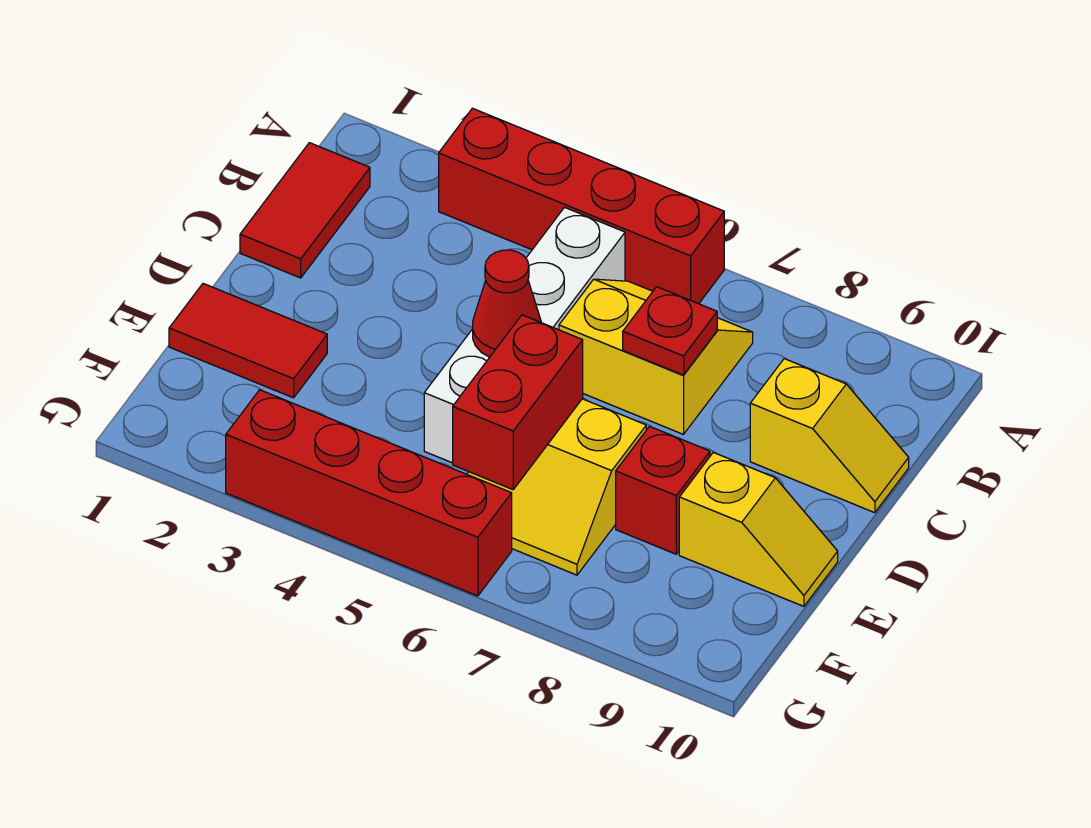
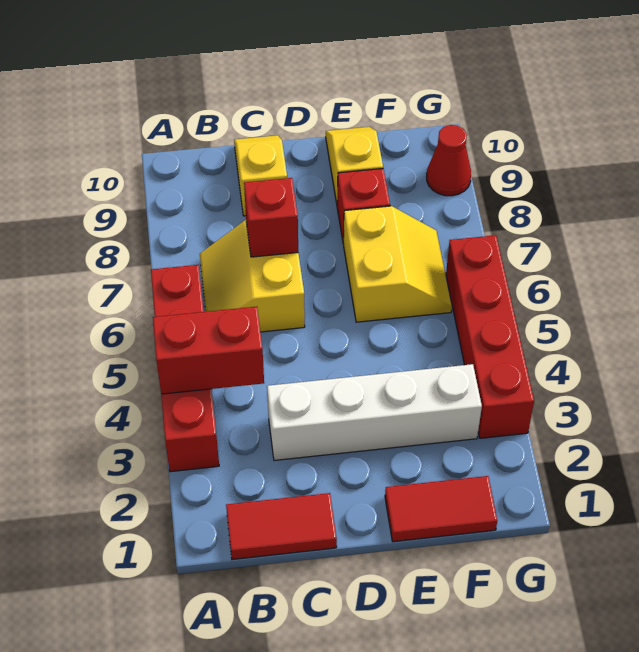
white brick B5:E5 level 1 -> white brick C3:F3 level 1
red plate C7 level 2 -> red brick C7 level 2
red cone D5 level 2 -> red cone G9 level 1
red tile E1:E2 level 1 -> red tile E1:F1 level 1
red brick E6:F6 level 2 -> red brick A4:B4 level 2

